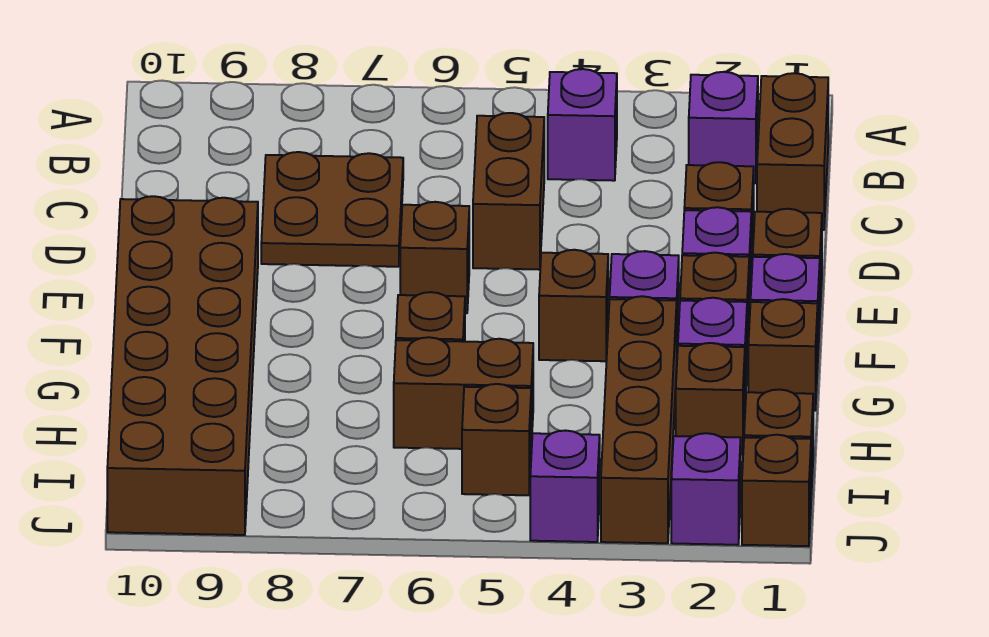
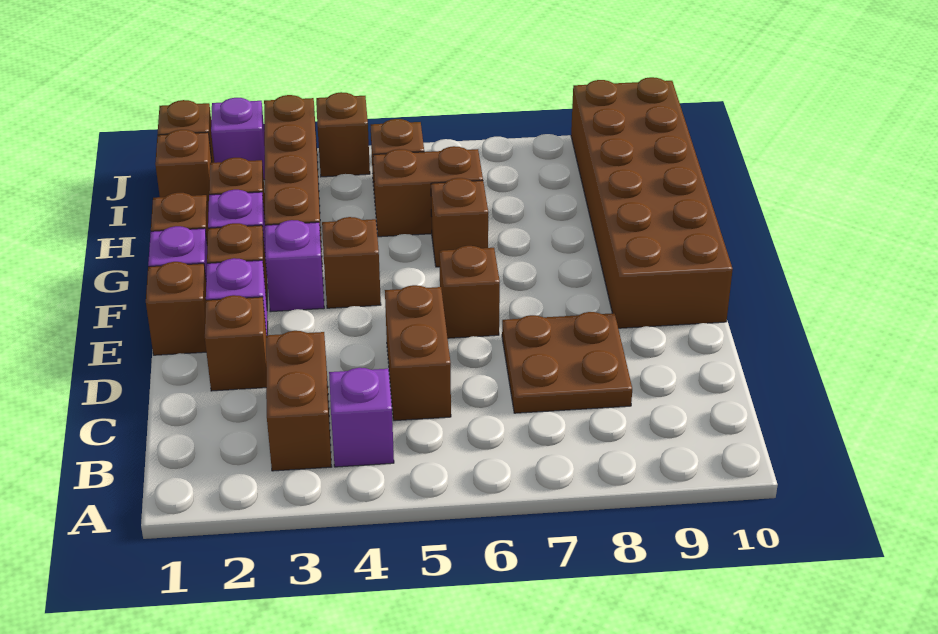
brown brick B1:C1 level 1 -> brown brick B3:C3 level 1
purple brick B2 level 1 -> none
purple brick J4 level 1 -> brown brick J4 level 1

